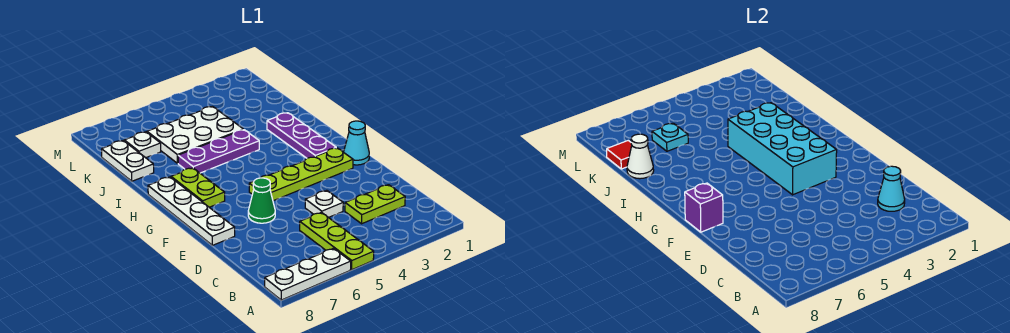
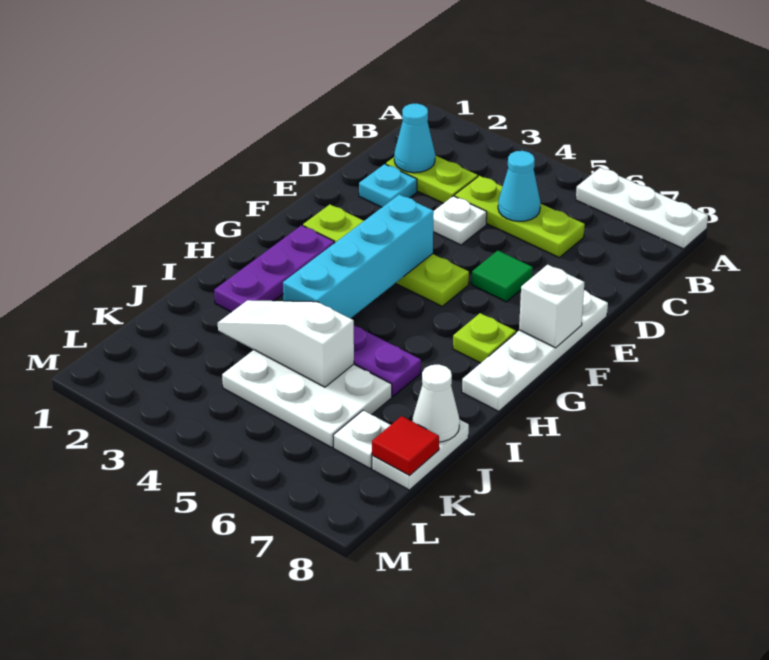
lime plate A5:C5 level 1 -> lime plate C4:C6 level 1
green cone E6 level 1 -> green tile E6 level 1
cyan cone F1 level 1 -> cyan cone C5 level 2
cyan brick F3:I4 level 2 -> cyan brick F4:I4 level 2
purple brick F8 level 2 -> white brick F8 level 2
lime plate G7:H7 level 1 -> lime plate G7 level 1
none -> white slope J3:J5 level 2 top 5
cyan plate K6 level 2 -> cyan plate D2 level 1

